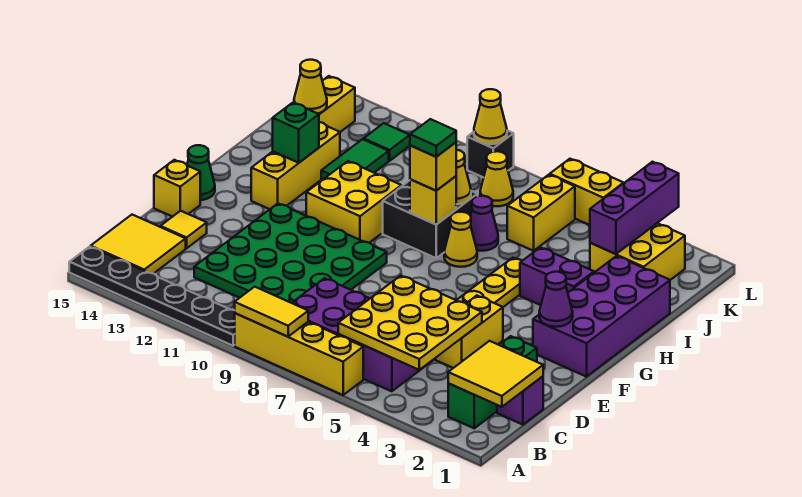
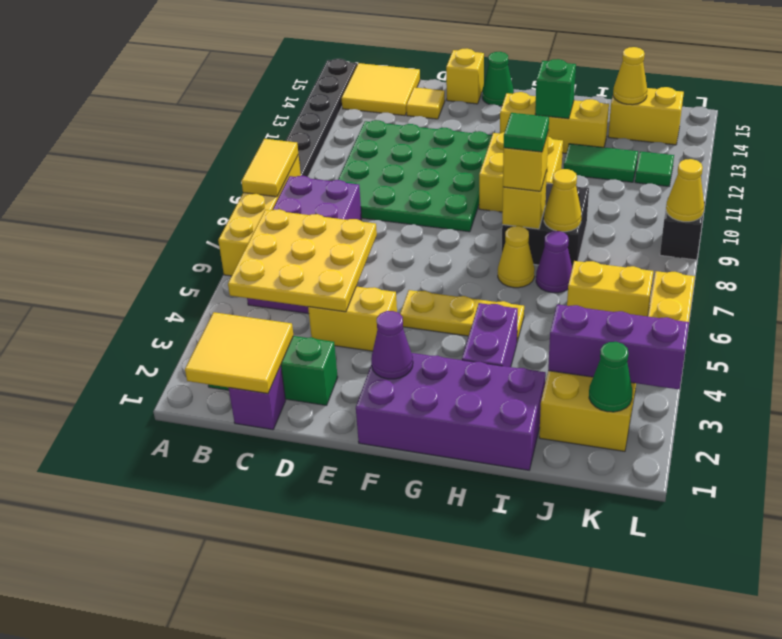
none -> green cone K2 level 2
yellow cone K8 level 1 -> none

